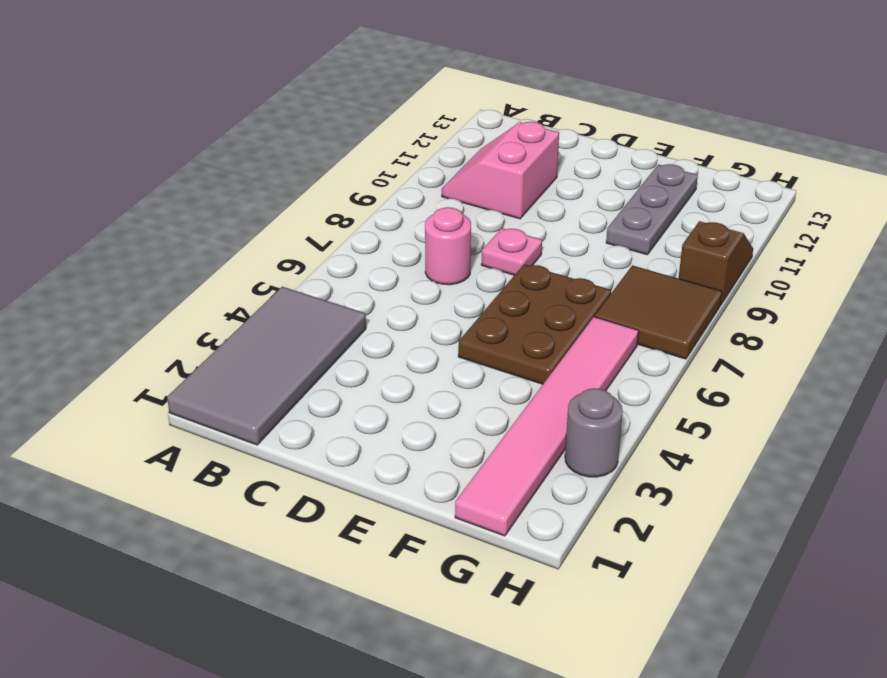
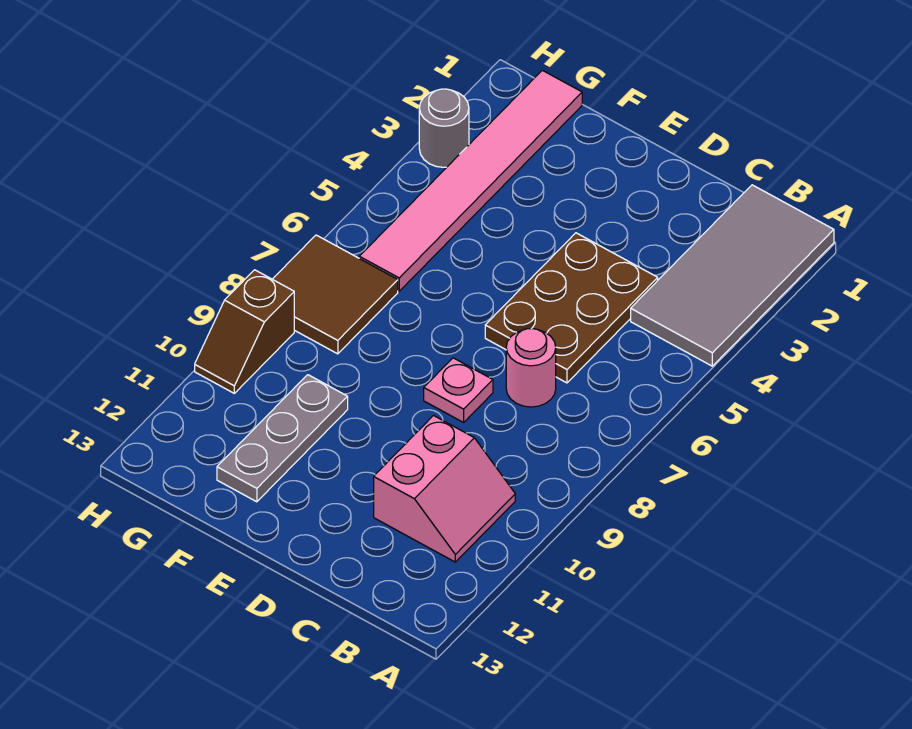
brown plate E5:F7 level 1 -> brown plate C4:D6 level 1

